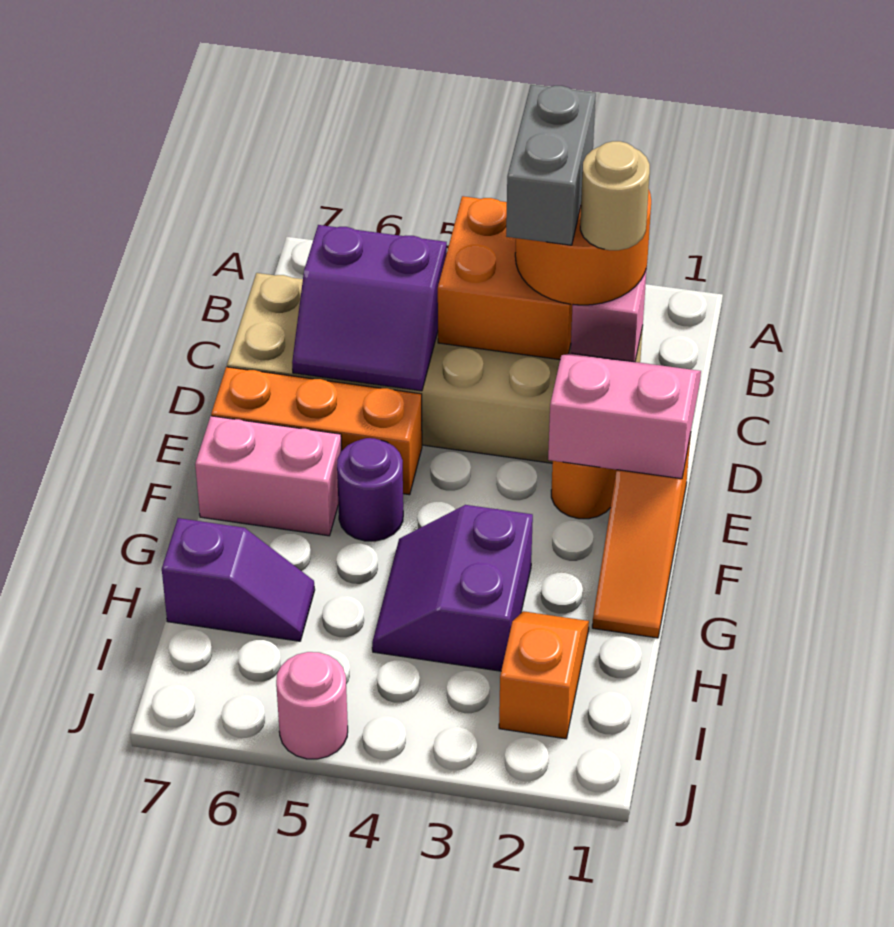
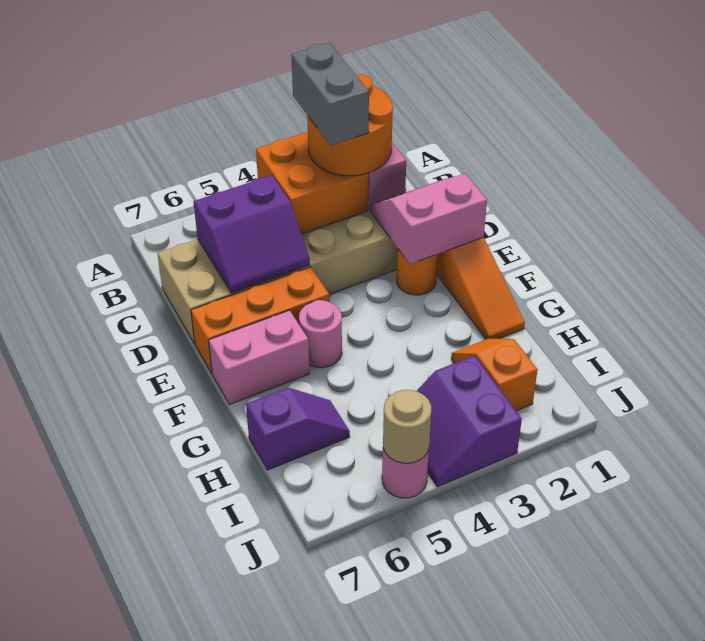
tan round brick C2 level 4 -> tan round brick J5 level 2
purple round brick F5 level 1 -> pink round brick F5 level 1
purple slope G3:H4 level 1 top 3 -> purple slope I3:J4 level 1 top 3

